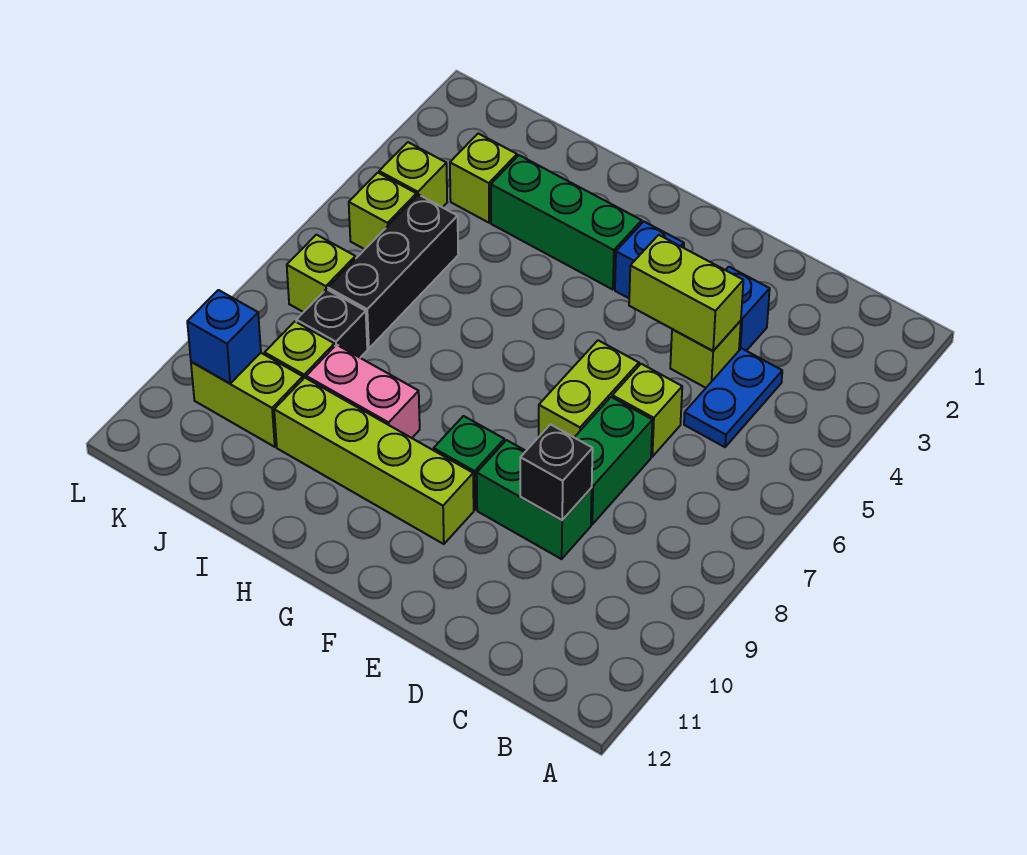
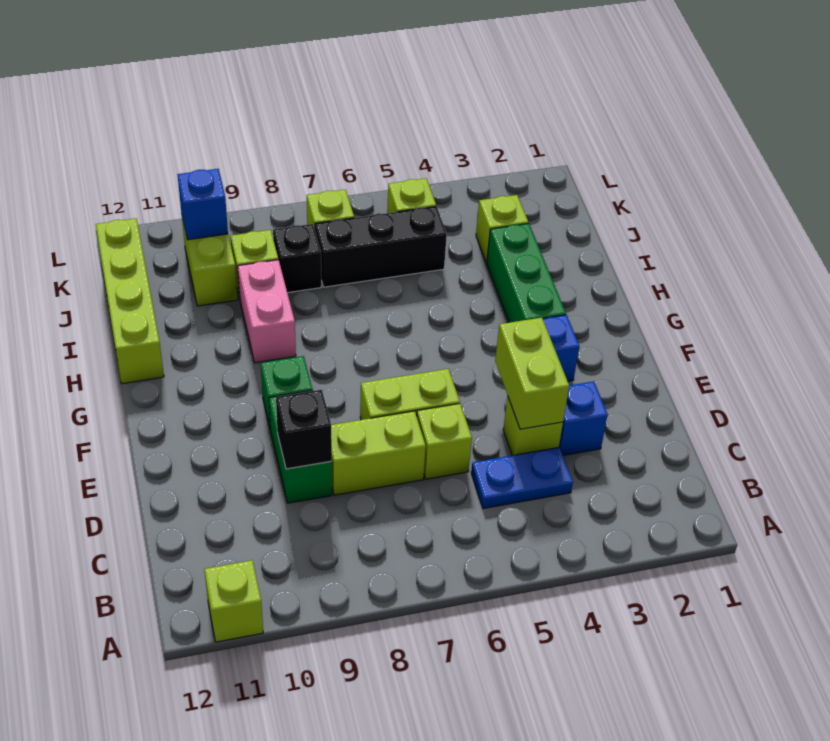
green brick D7:D8 level 1 -> lime brick D7:D8 level 1
lime brick F10:I10 level 1 -> lime brick H12:K12 level 1
lime brick K4 level 1 -> lime brick A11 level 1

